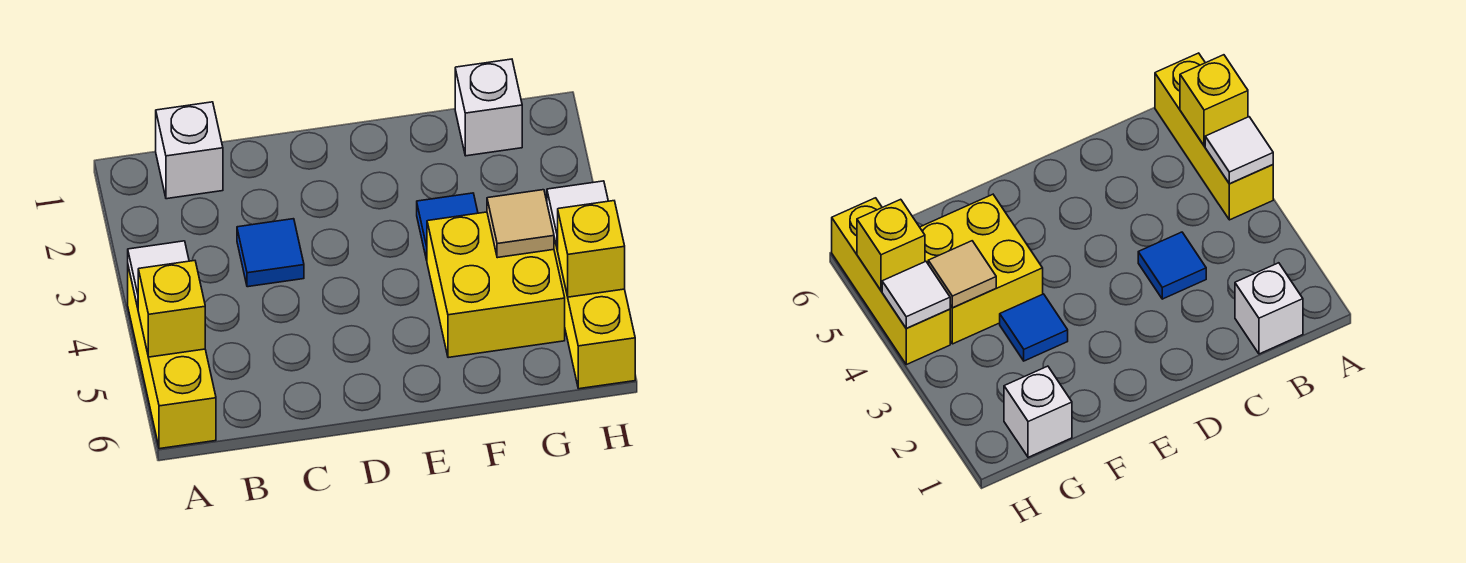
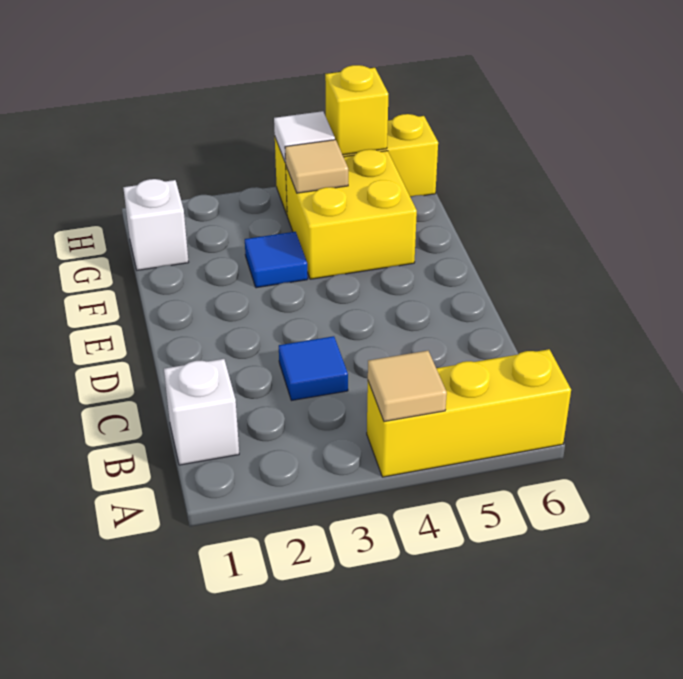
white tile A4 level 2 -> tan tile A4 level 2
yellow brick A5 level 2 -> none

